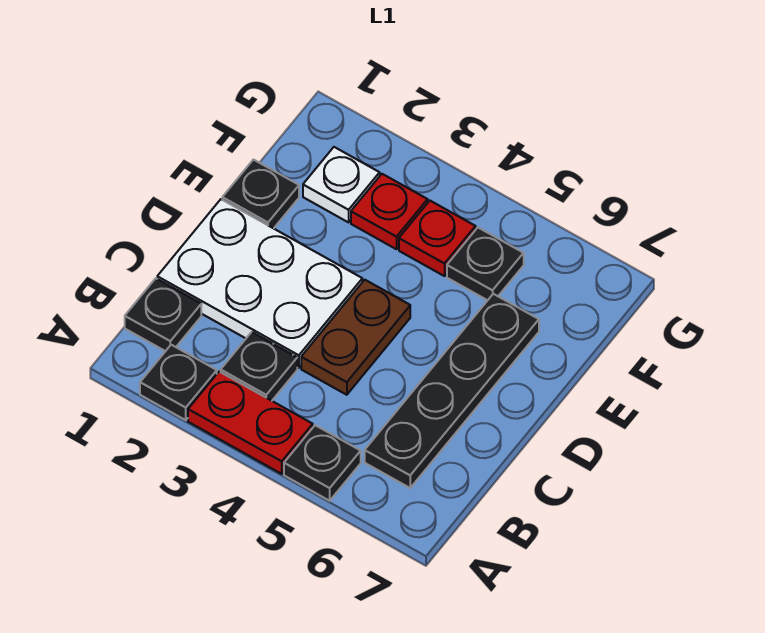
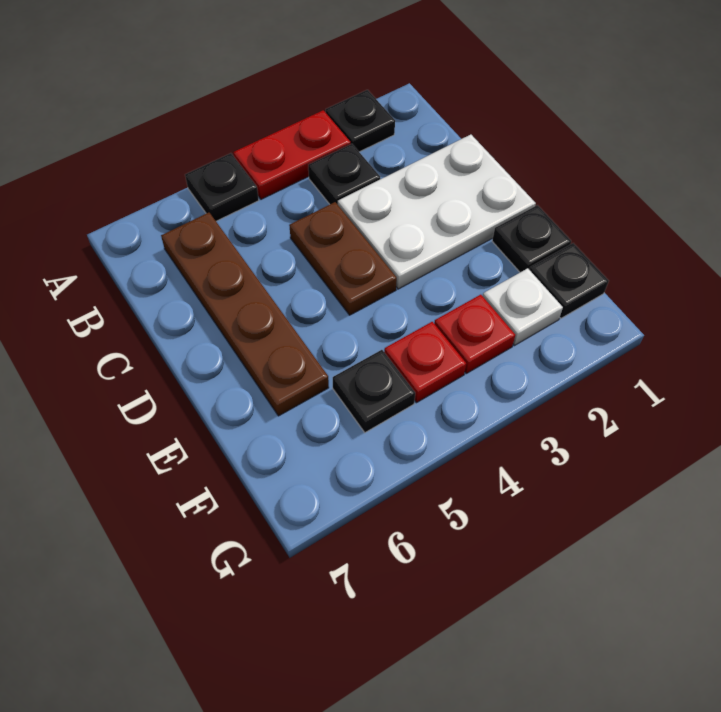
black plate B1 level 1 -> black plate F1 level 1
black plate B6:E6 level 1 -> brown plate B6:E6 level 1

